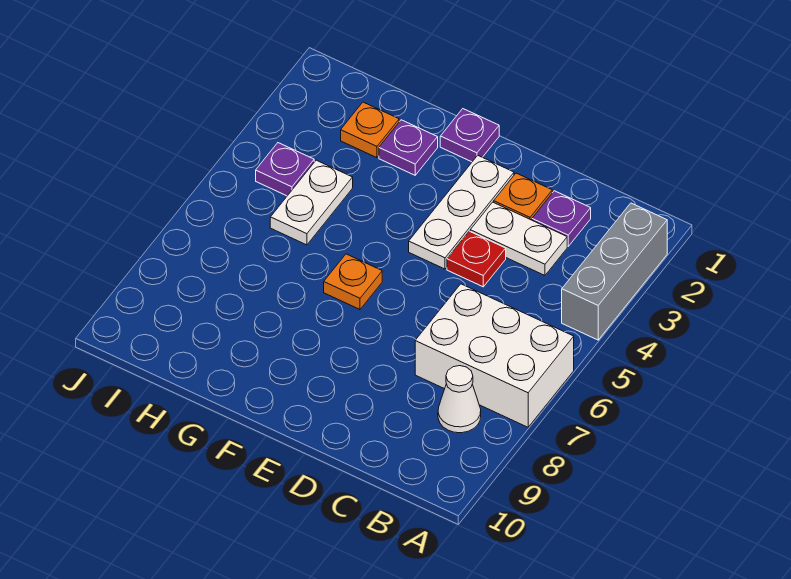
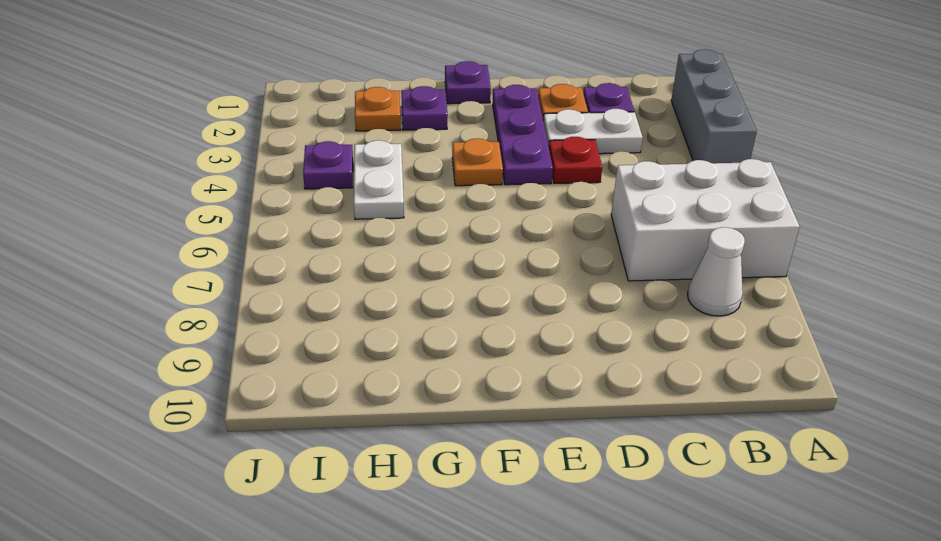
white plate E2:E4 level 1 -> purple plate E2:E4 level 1
orange plate F6 level 1 -> orange plate F4 level 1

